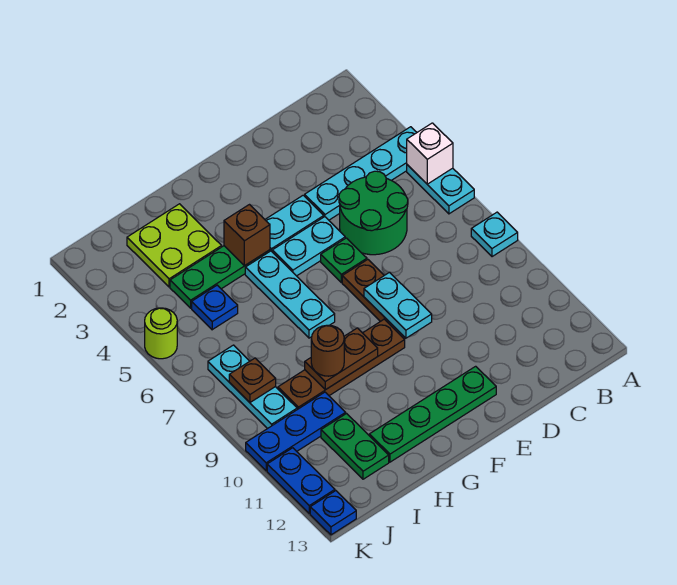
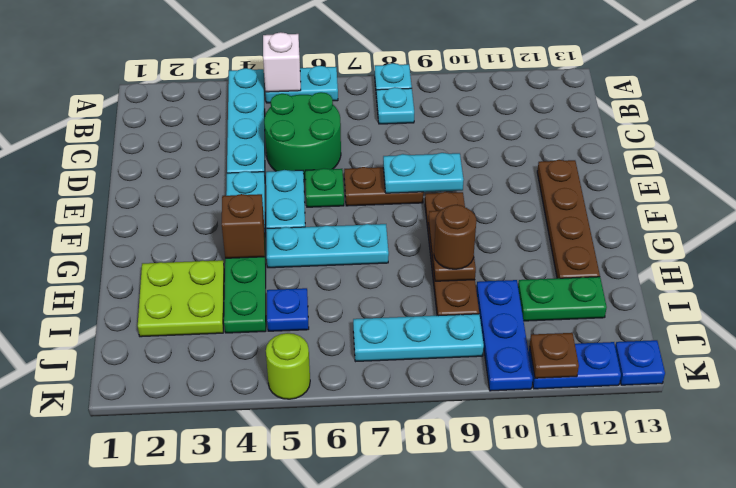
none -> cyan plate B8 level 1
green plate E12:H12 level 1 -> brown plate E12:H12 level 1
brown plate J8 level 2 -> brown plate K11 level 2

